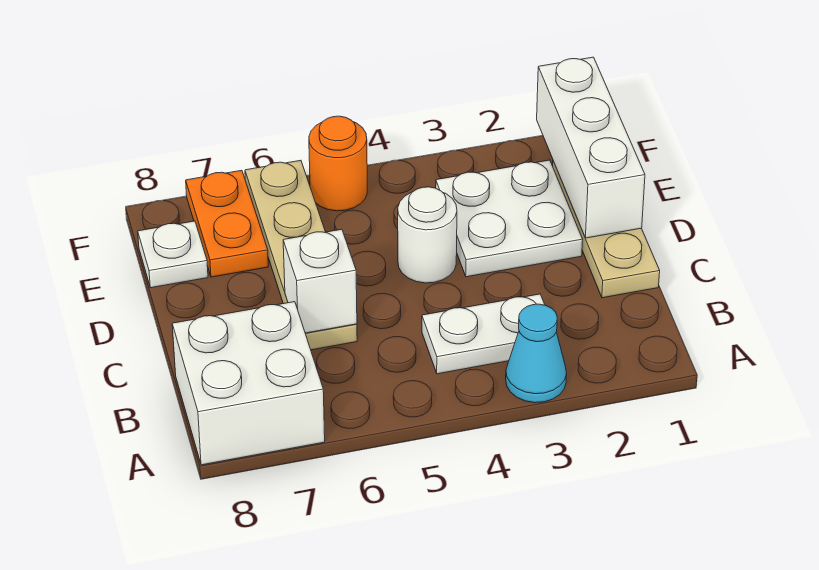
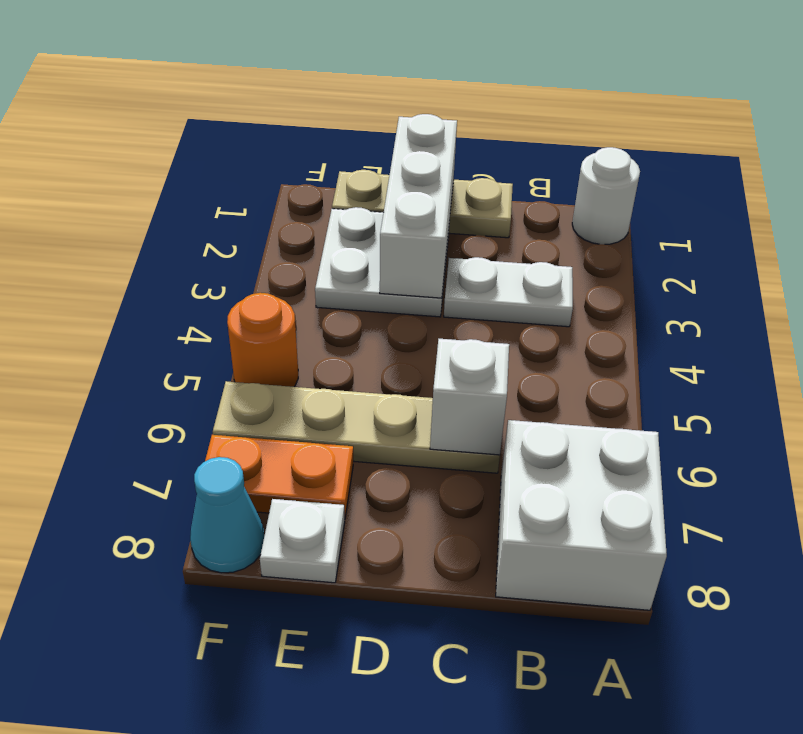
cyan cone A3 level 1 -> cyan cone F8 level 1
white plate B3:B4 level 1 -> white plate B3:C3 level 1
white brick D1:F1 level 2 -> white brick D1:D3 level 2
white round brick D4 level 1 -> white round brick A1 level 1

